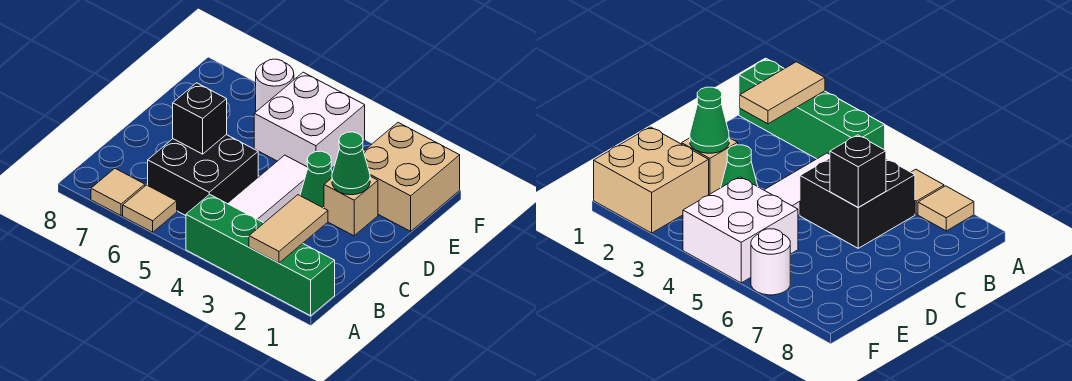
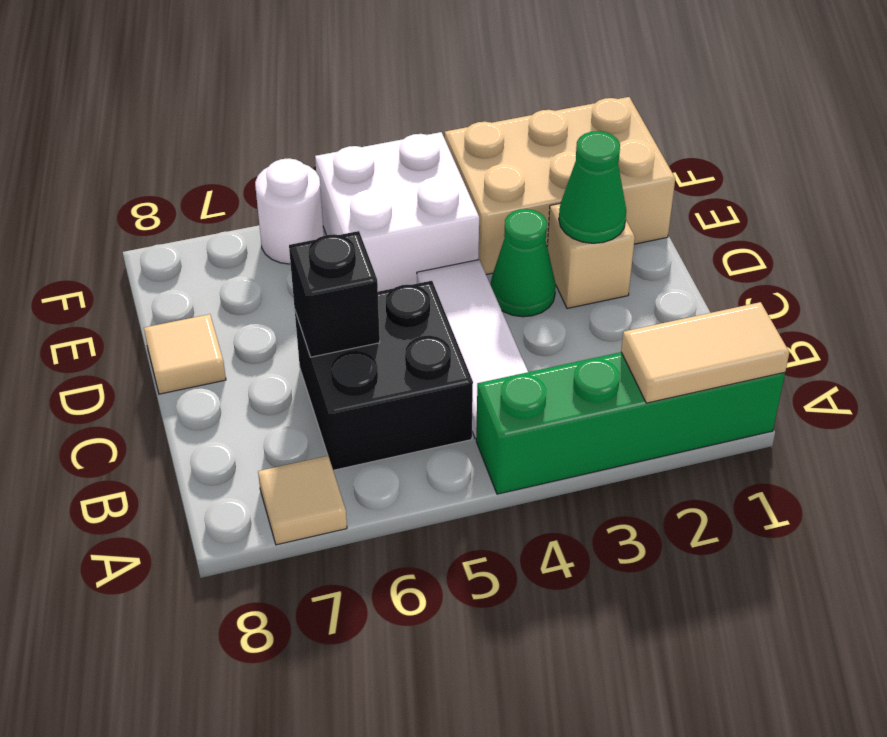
tan tile A2:B2 level 2 -> tan tile A1:A2 level 2
tan tile A6 level 1 -> tan tile D8 level 1
tan brick E1:F2 level 1 -> tan brick E1:F3 level 1

